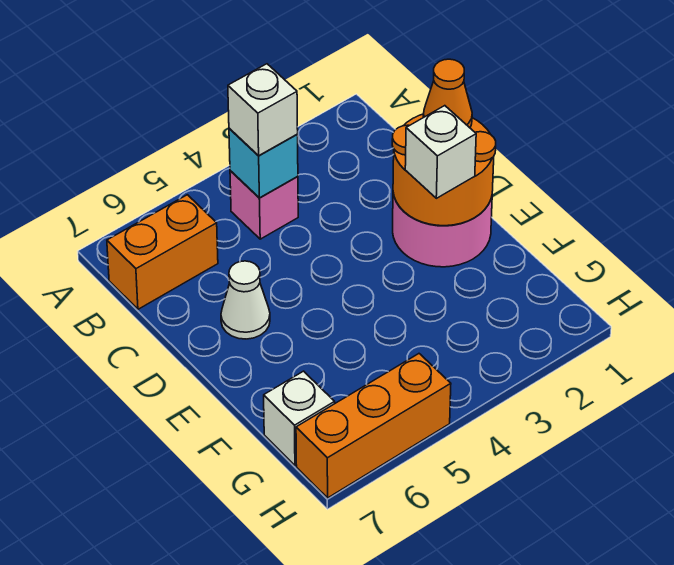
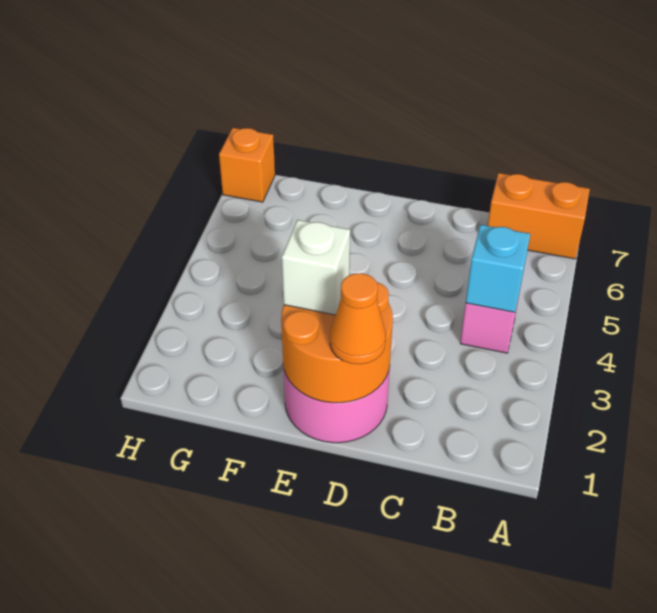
white brick B4 level 3 -> none
orange brick B6:B7 level 1 -> orange brick A7:B7 level 1
white cone D6 level 1 -> none
white brick G7 level 1 -> none
orange brick H5:H7 level 1 -> orange brick H7 level 1

